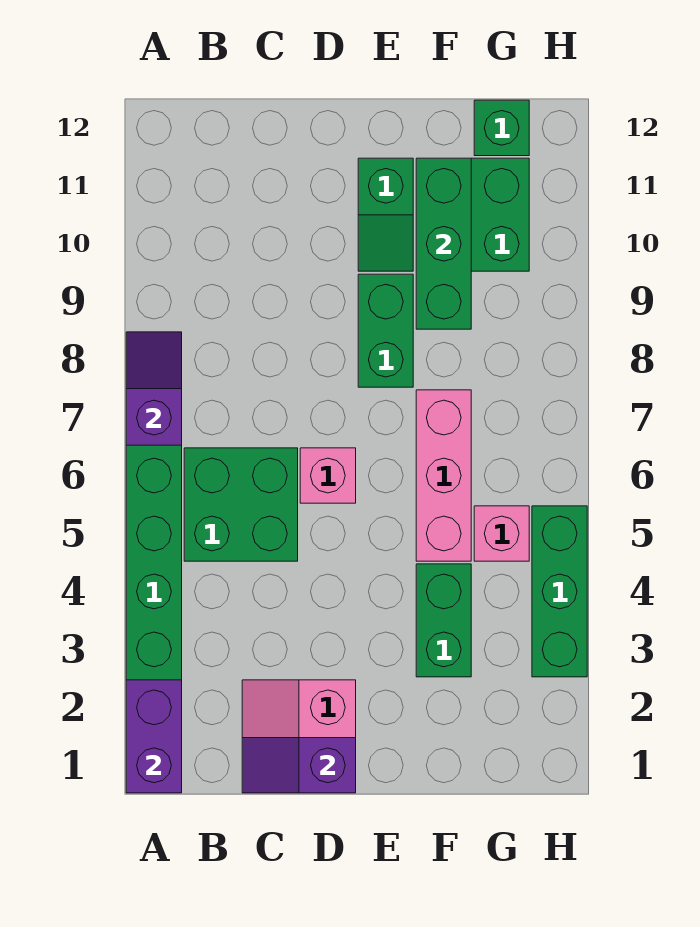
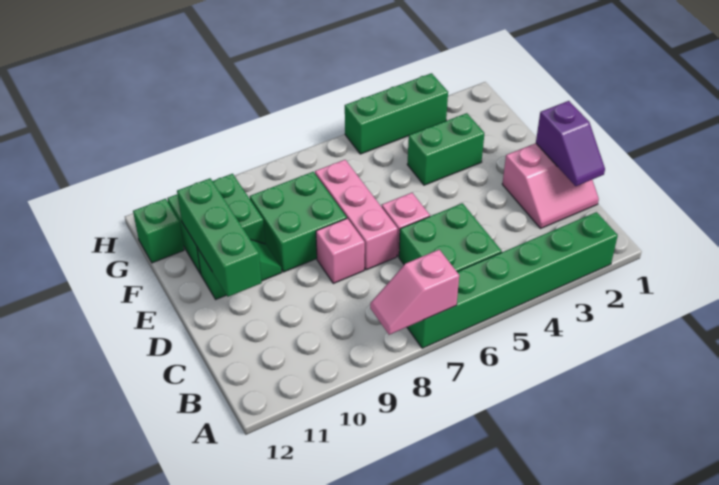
purple brick A1:A2 level 2 -> none
purple slope A7:A8 level 2 top 7 -> pink slope A7:A8 level 2 top 7
green brick E8:E9 level 1 -> green brick E8:F9 level 1
pink brick F5:F7 level 1 -> pink brick D7:F7 level 1
green brick F9:F11 level 2 -> green brick D11:F11 level 2
pink brick G5 level 1 -> pink brick D8 level 1

